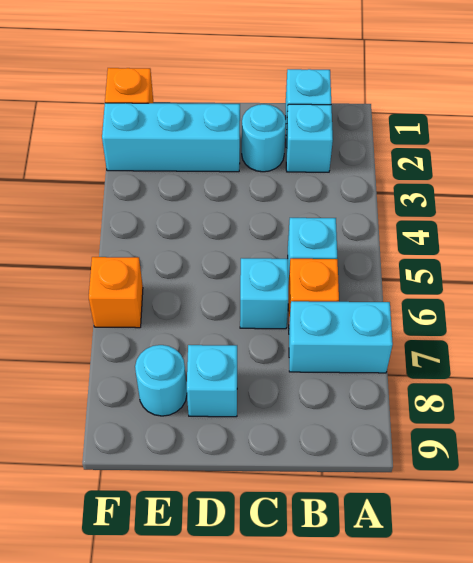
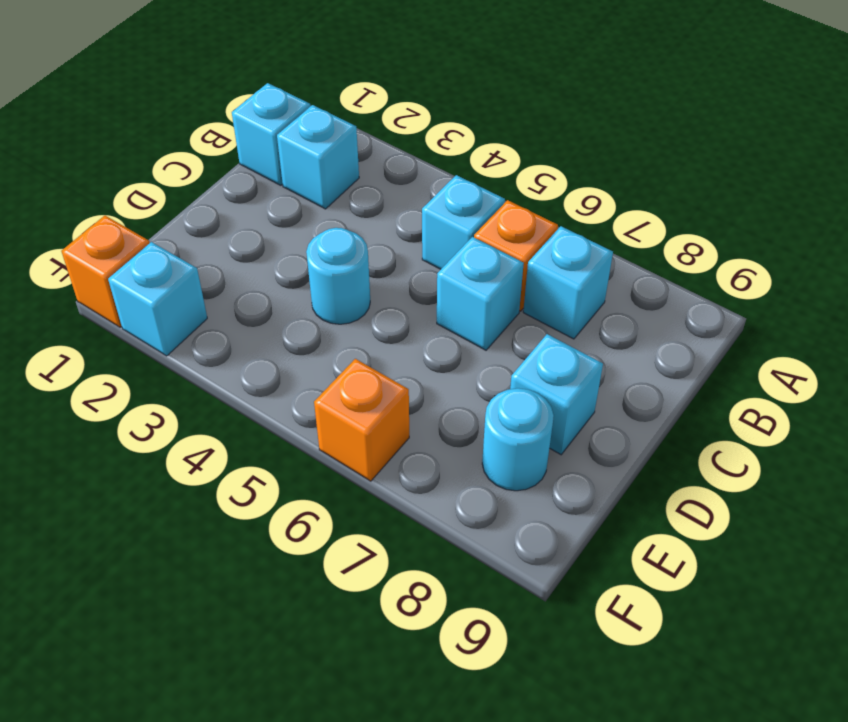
cyan brick A7:B7 level 1 -> cyan brick B7 level 1
cyan round brick C2 level 1 -> cyan round brick D4 level 1
cyan brick D2:F2 level 1 -> cyan brick F2 level 1

